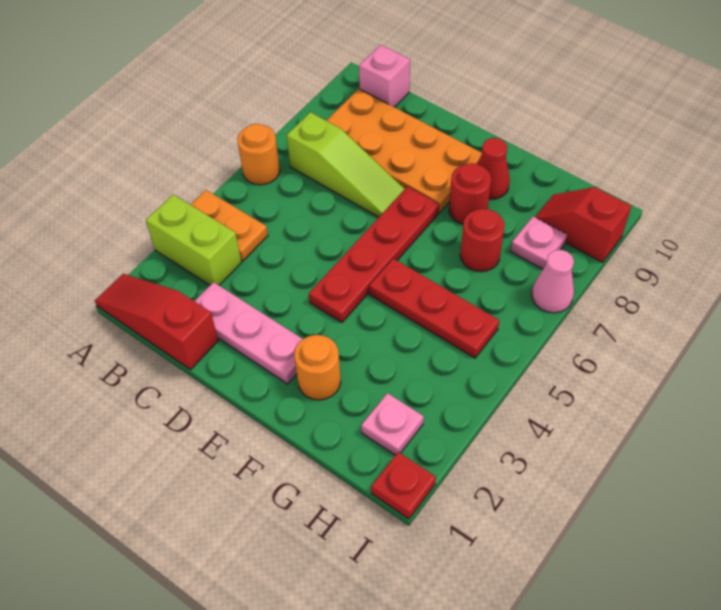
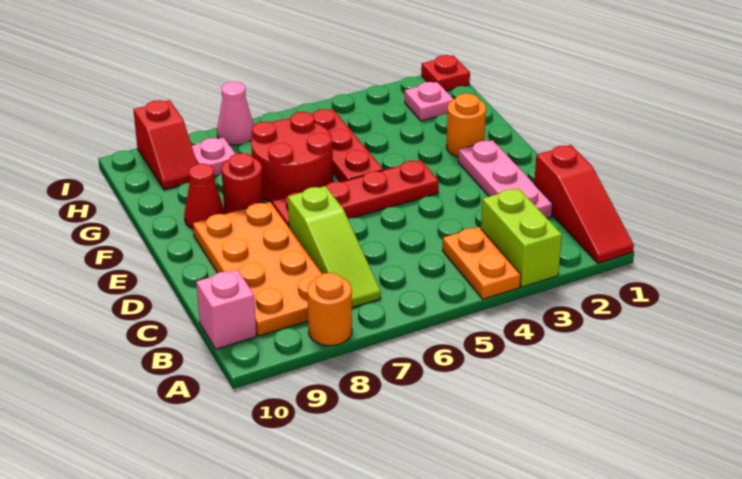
orange round brick A6 level 1 -> orange round brick A8 level 1
lime slope B7:D7 level 1 top B -> lime slope B7:D7 level 1 top D
red round brick G7 level 1 -> red round brick F6:G7 level 1

